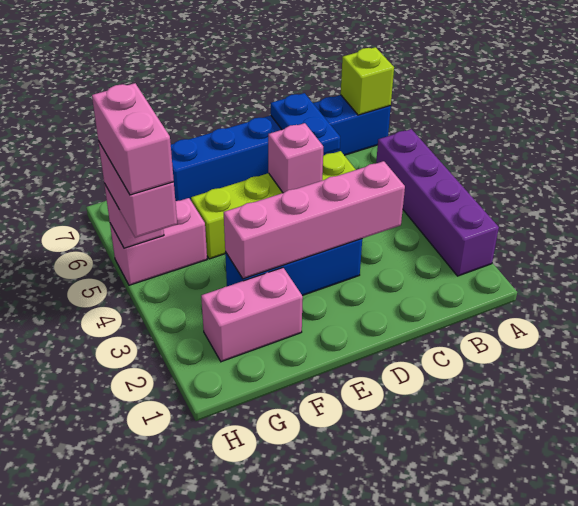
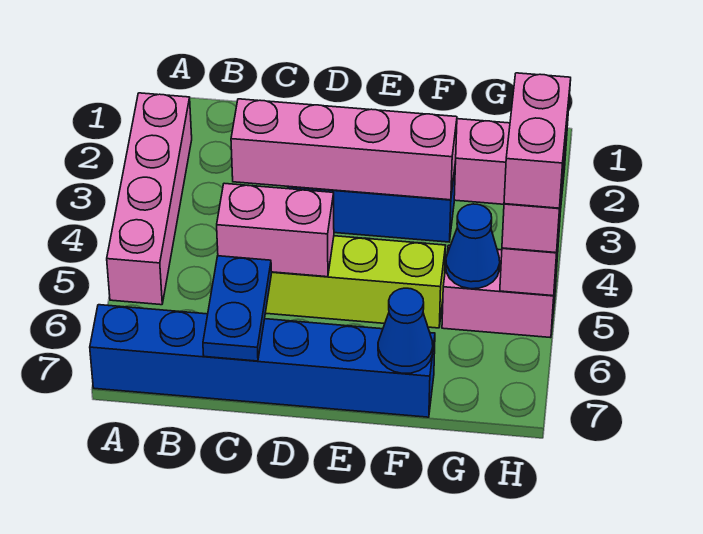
purple brick A2:A5 level 1 -> pink brick A2:A5 level 1
lime brick A7 level 2 -> none
pink brick D5 level 2 -> pink brick C5:D5 level 2
none -> blue cone F7 level 2
none -> blue cone G5 level 2

